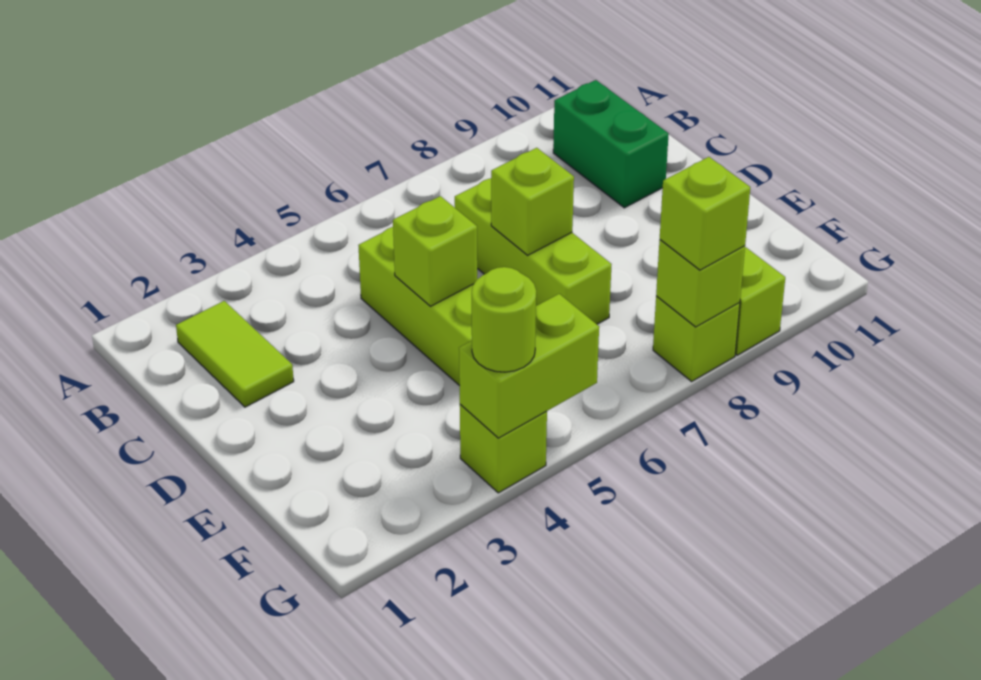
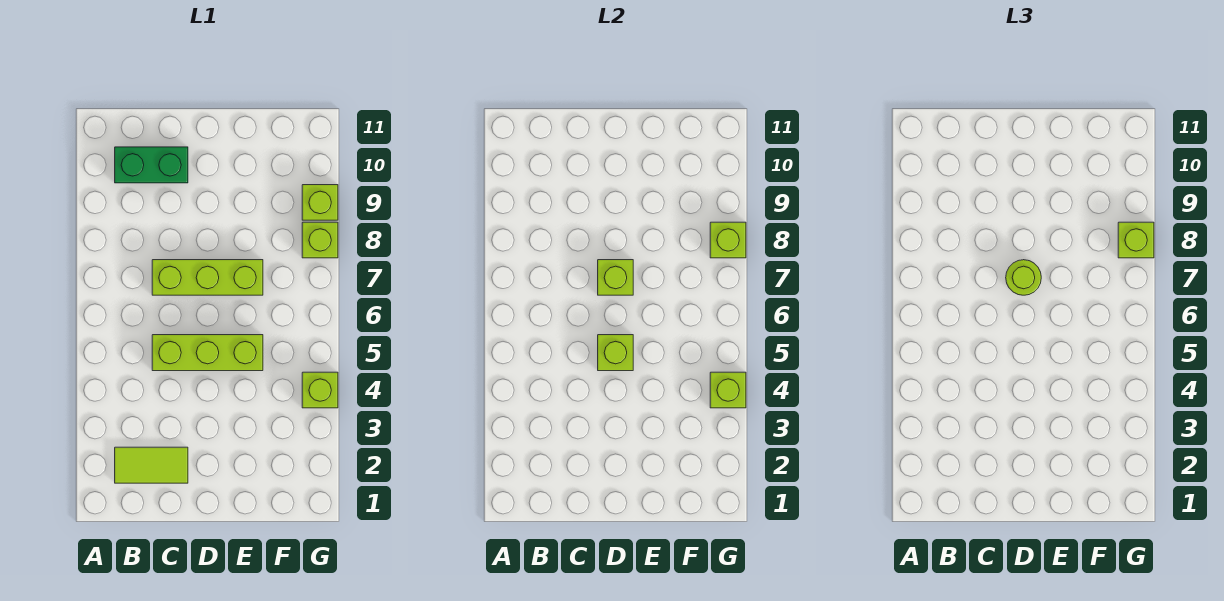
lime brick G4:G5 level 2 -> lime brick G4 level 2
lime round brick G4 level 3 -> lime round brick D7 level 3

